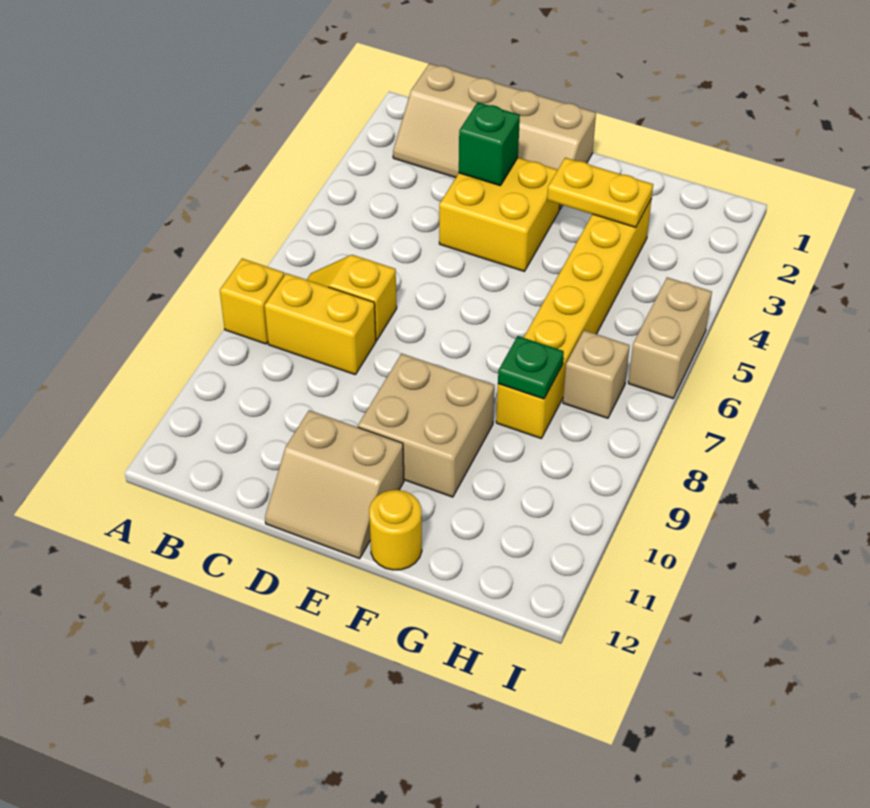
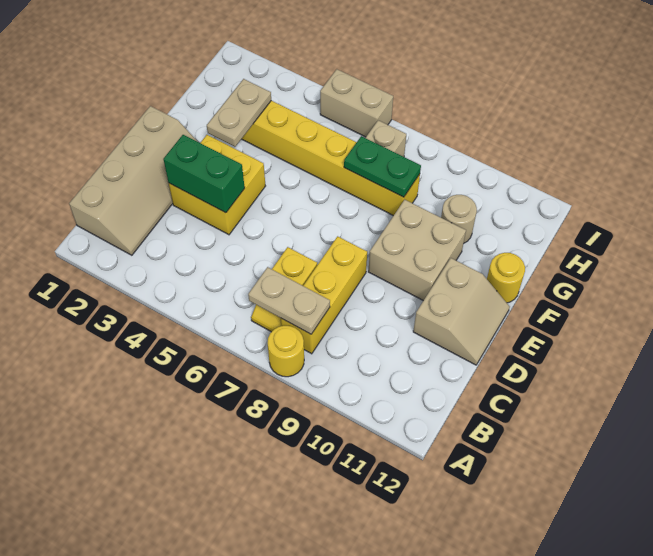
yellow brick A8 level 1 -> yellow round brick A8 level 1
none -> tan plate B7:B8 level 2
yellow brick B8:C8 level 1 -> yellow brick B8:D8 level 1
green brick D3 level 2 -> green brick D3:D4 level 2
yellow plate F3:G3 level 2 -> tan plate F3:G3 level 2
green plate G8 level 2 -> green plate G7:G8 level 2
none -> tan round brick G10 level 1

